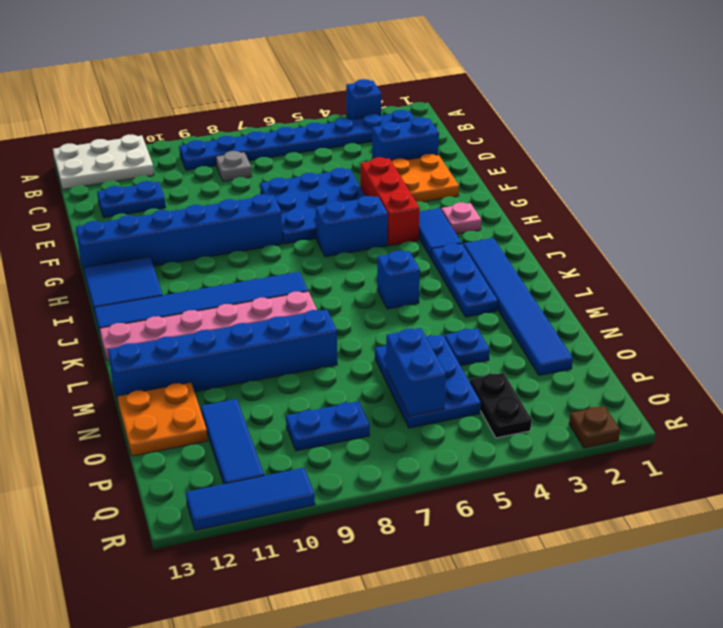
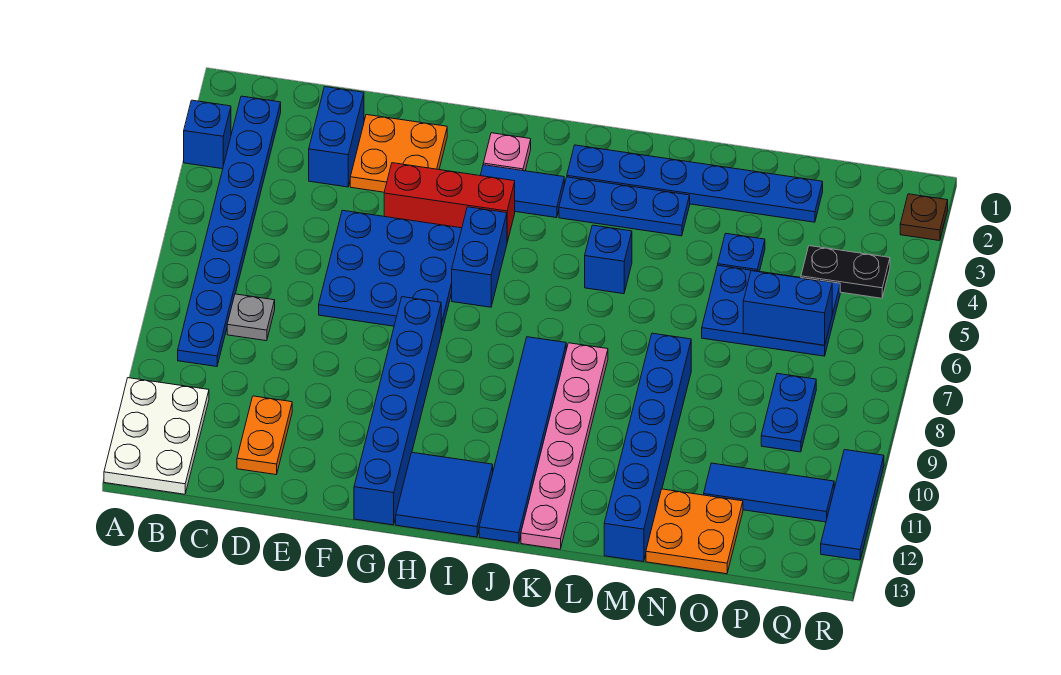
blue plate D11:D12 level 1 -> orange plate D11:D12 level 1
blue tile J2:O2 level 1 -> blue plate J2:O2 level 1

